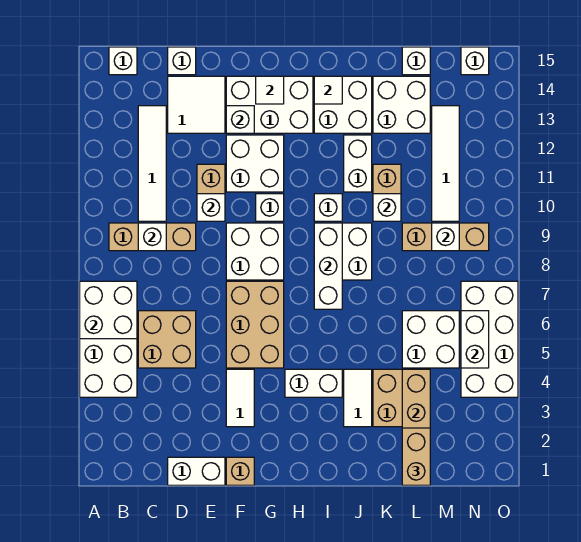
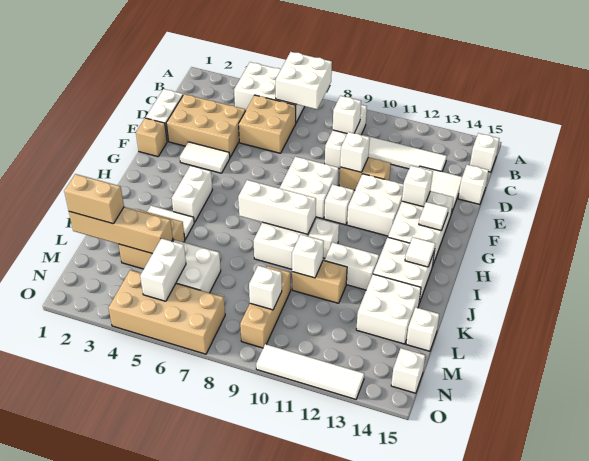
tan brick B9:D9 level 1 -> white brick B9:D9 level 1
tan brick F5:G7 level 1 -> tan brick D2:E4 level 1
white tile M10:M13 level 1 -> white tile O10:O13 level 1
white brick N4:O7 level 1 -> tan brick N4:O7 level 1
white brick N5:N6 level 2 -> white brick M5:N5 level 2

